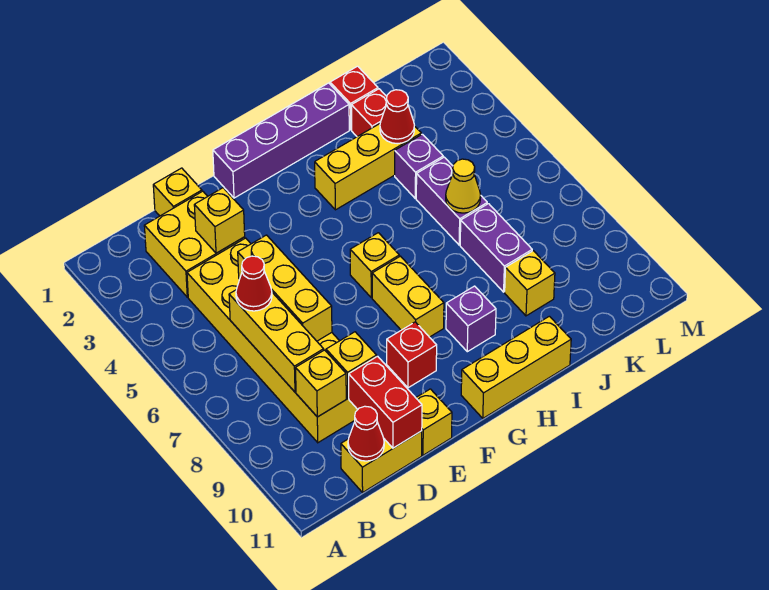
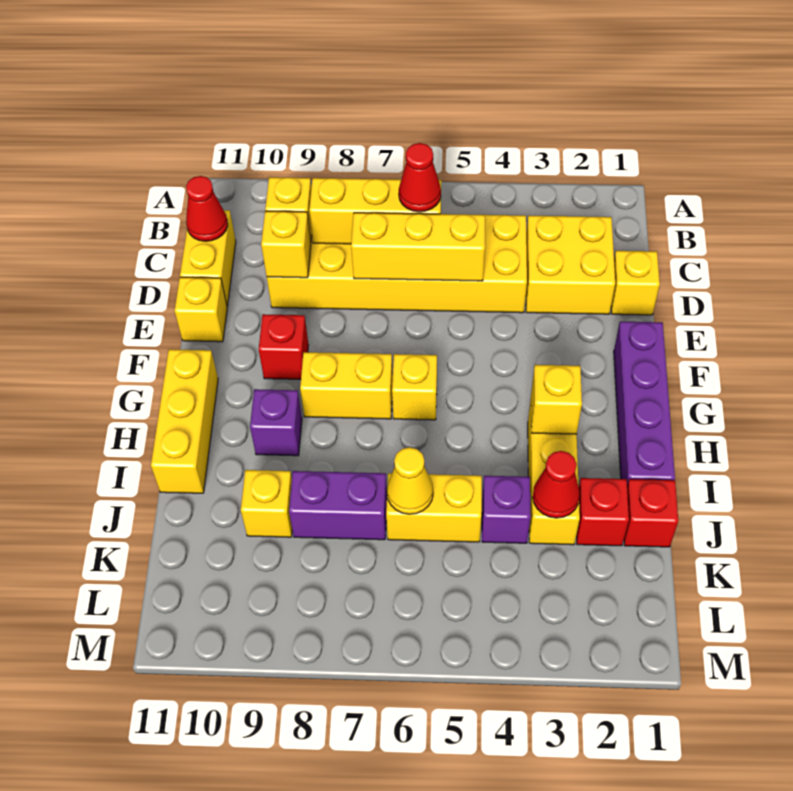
yellow brick D3 level 2 -> yellow brick H3 level 2
red brick D10:D11 level 2 -> none
purple brick J5:J6 level 1 -> yellow brick J5:J6 level 1

